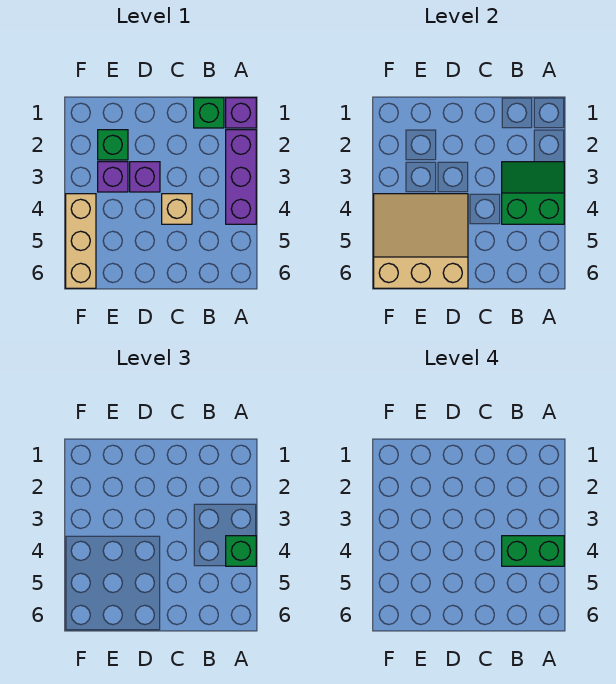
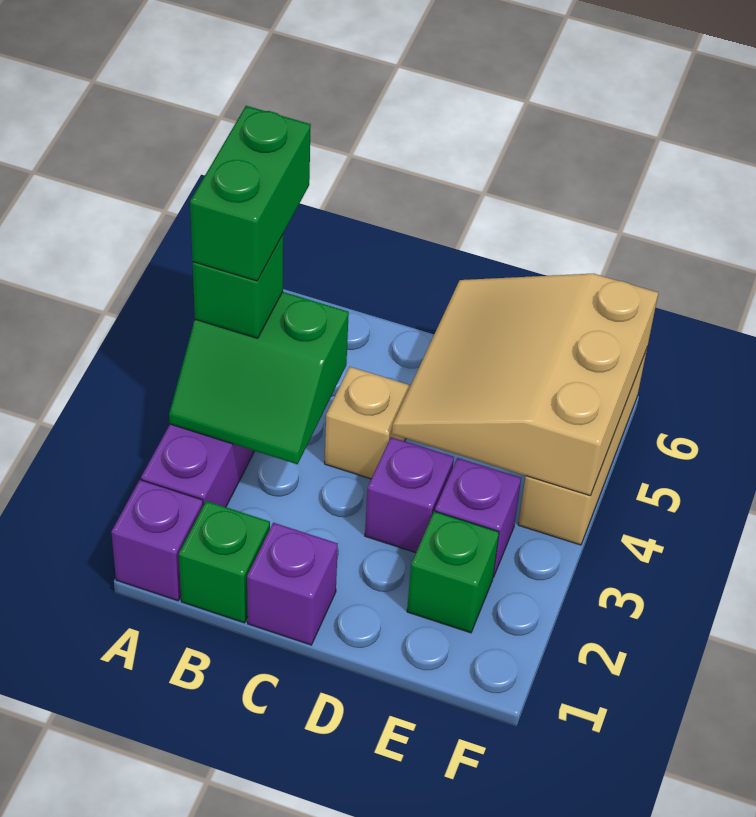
green brick A4:B4 level 4 -> green brick A4:A5 level 4
none -> purple brick C1 level 1
tan slope D4:F6 level 2 top 6 -> tan slope D4:F6 level 2 top F

